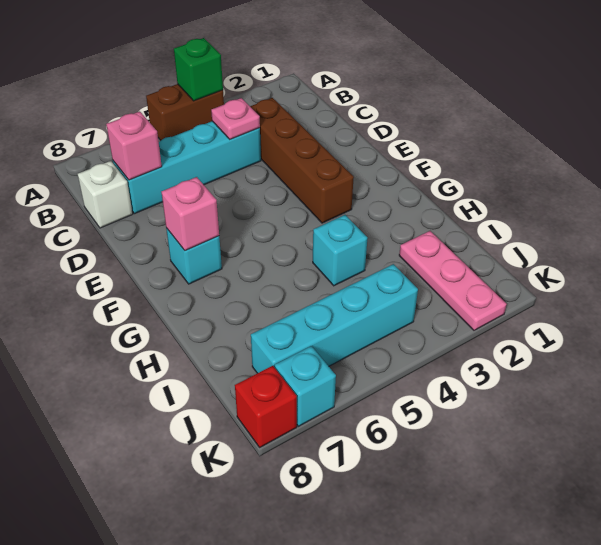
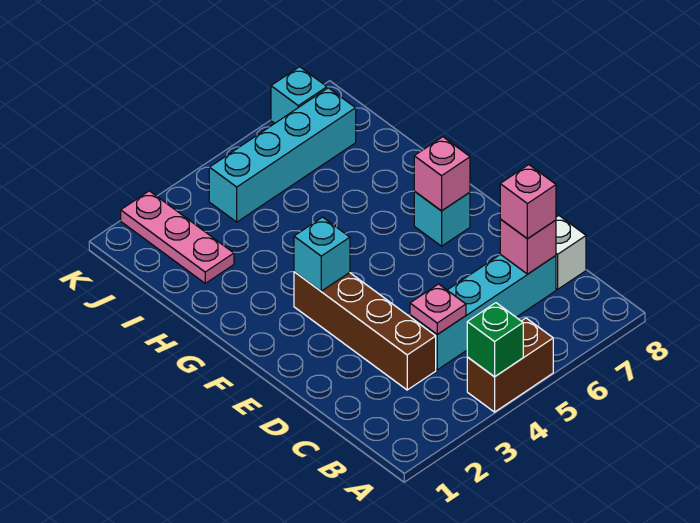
none -> pink brick C7 level 3
cyan brick H4 level 1 -> cyan brick F3 level 2
red brick K8 level 1 -> none

